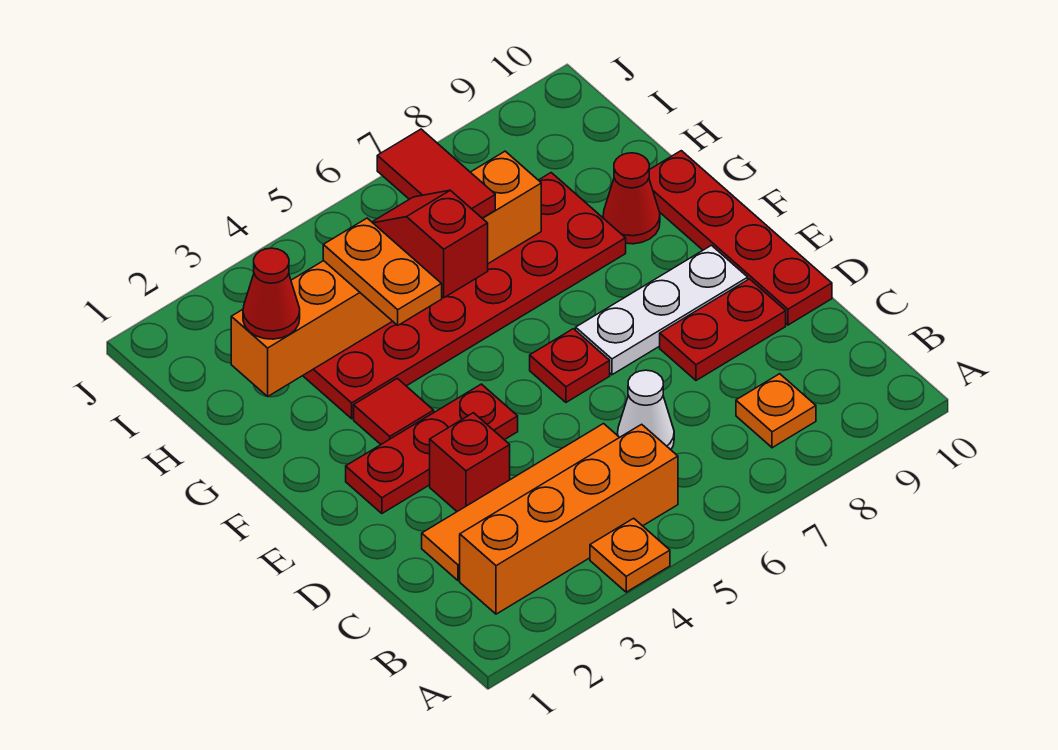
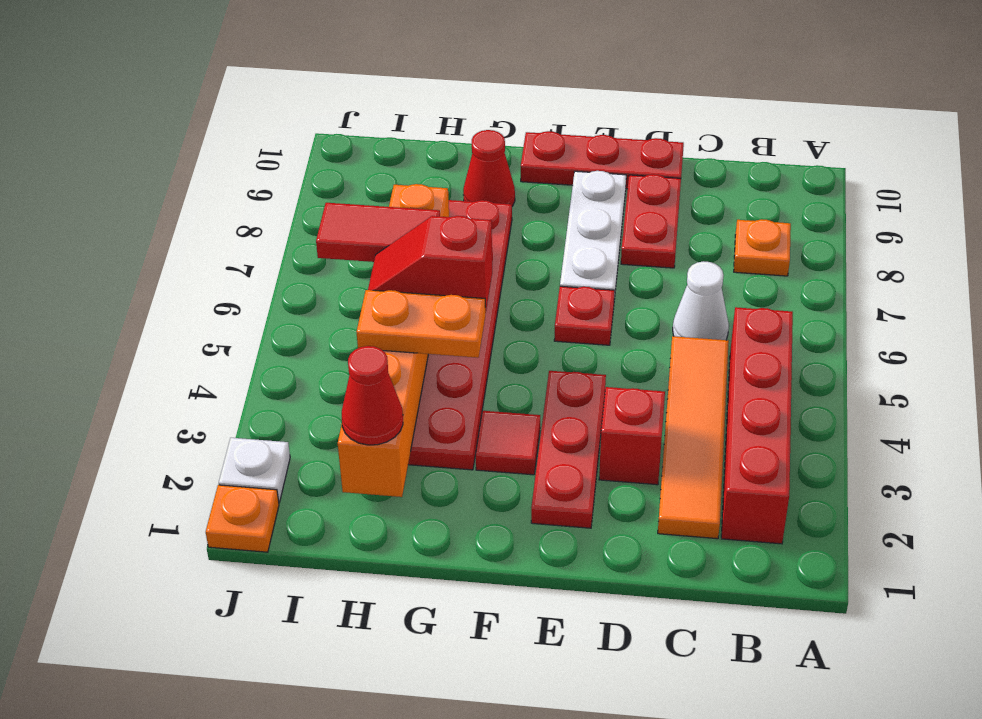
orange plate A4 level 1 -> orange plate J1 level 1
orange brick B2:B5 level 1 -> red brick B2:B5 level 1
red plate D10:G10 level 1 -> red plate D10:F10 level 1
none -> white plate J2 level 1

